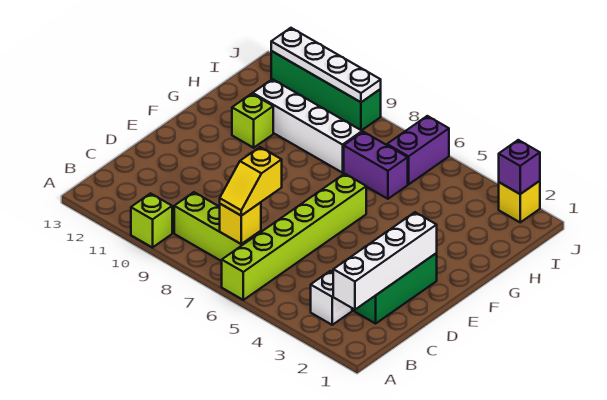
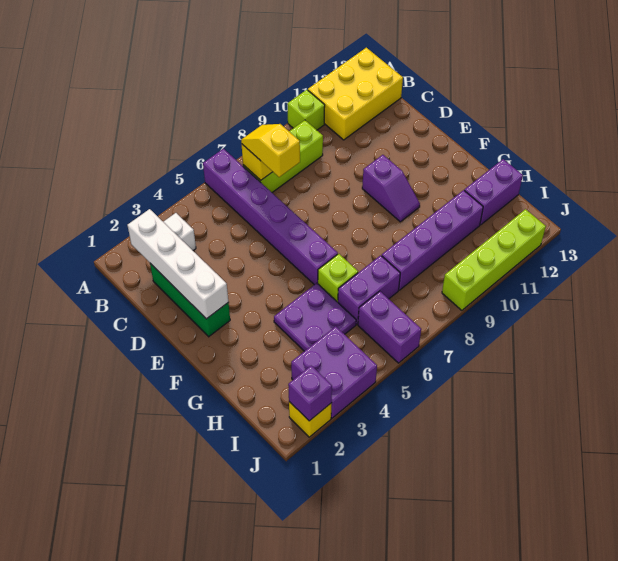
lime brick A6:F6 level 1 -> purple brick A6:F6 level 1
none -> yellow brick A11:B13 level 1
none -> purple slope E10:F10 level 1 top E
none -> purple plate G4:H5 level 1
lime brick G11 level 1 -> lime brick G6 level 1
white brick H8:H11 level 1 -> purple brick H8:H11 level 1
none -> purple brick H12:H13 level 1
none -> purple brick I3:J4 level 1
green brick J9:J12 level 1 -> lime brick J9:J12 level 1
white plate J9:J12 level 2 -> none

